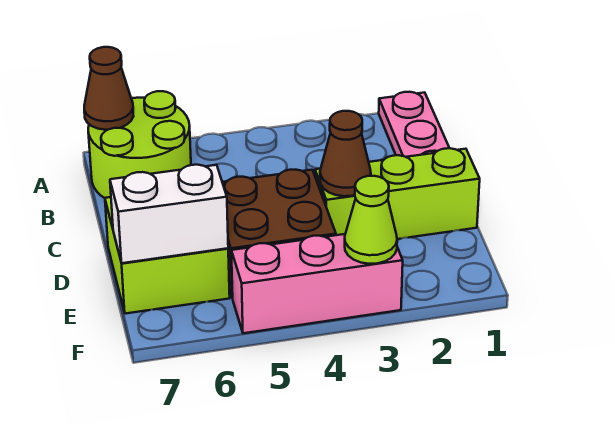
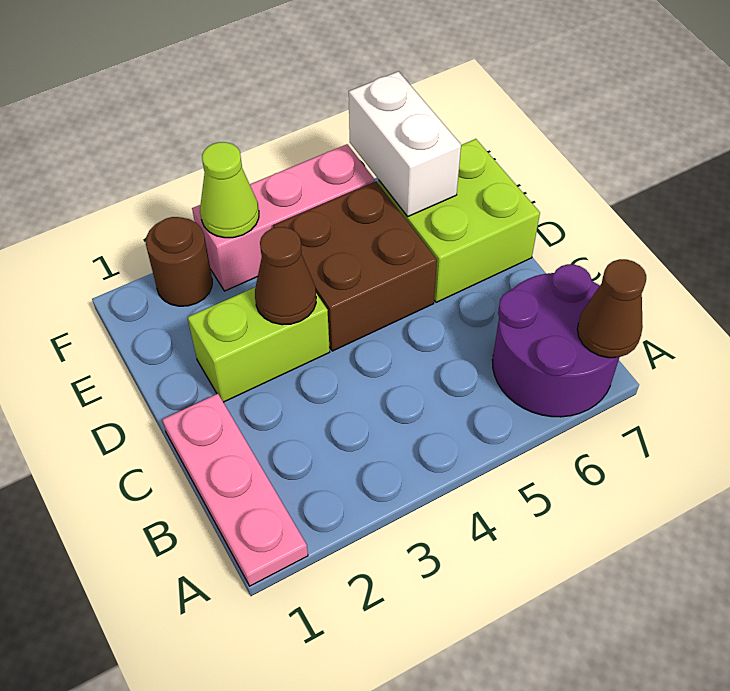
lime round brick A6:B7 level 1 -> purple round brick A6:B7 level 1
lime brick D1:D3 level 1 -> lime brick D2:D3 level 1
white brick E6:E7 level 2 -> white brick E6:F6 level 2
none -> brown round brick F2 level 1

